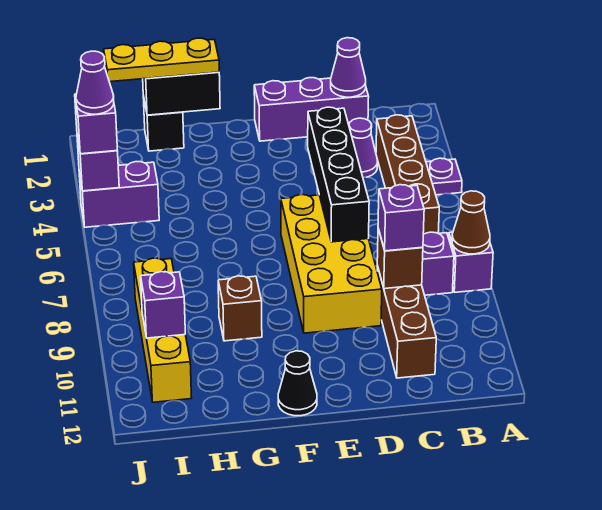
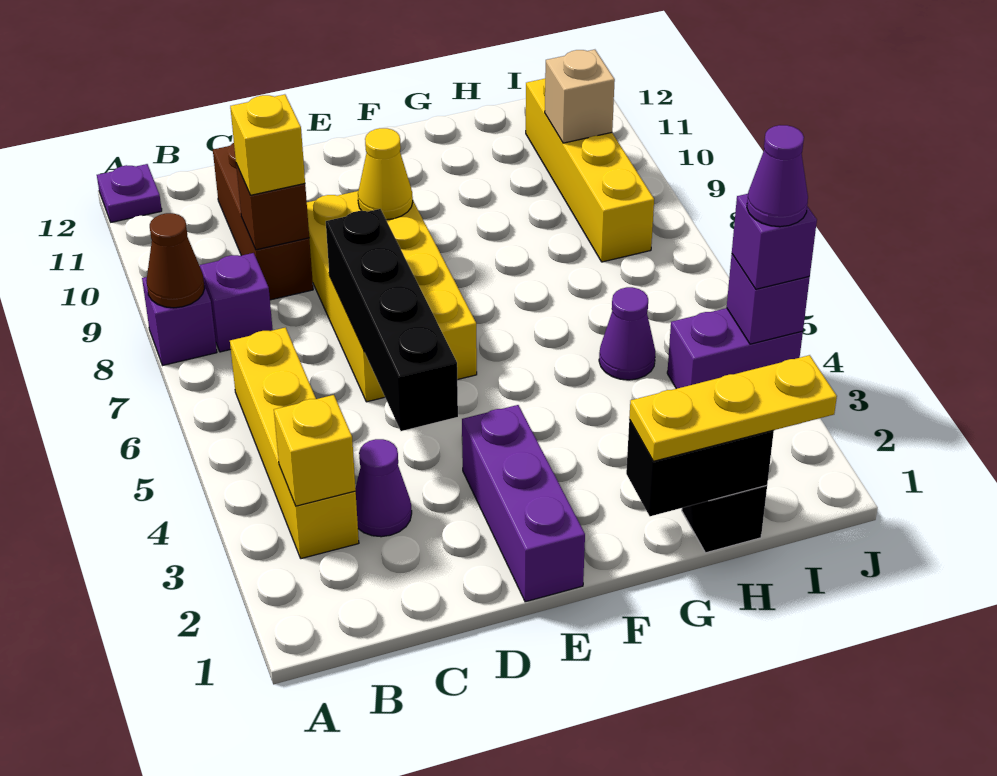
purple plate A4 level 1 -> purple plate A12 level 1
brown brick B3:B6 level 1 -> yellow brick B3:B6 level 1
none -> yellow brick B3 level 2
purple brick C1:E1 level 1 -> purple brick E1:E3 level 1
purple cone C1 level 2 -> purple cone H5 level 1
purple brick C9 level 3 -> yellow brick C9 level 3
none -> yellow cone E9 level 2
black cone F12 level 1 -> none
brown brick G9 level 1 -> none
purple brick I10 level 2 -> tan brick I10 level 2

